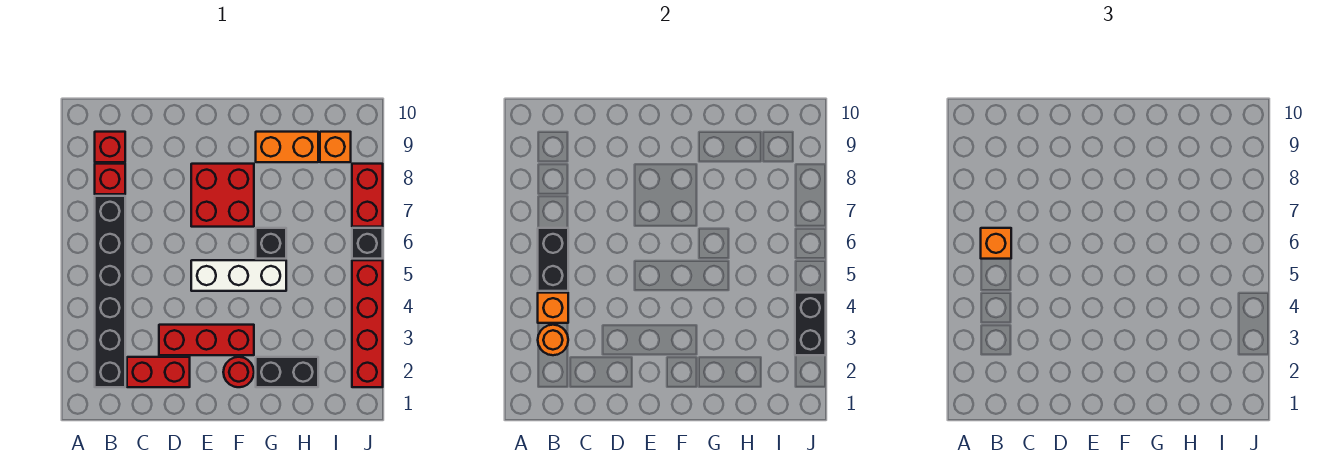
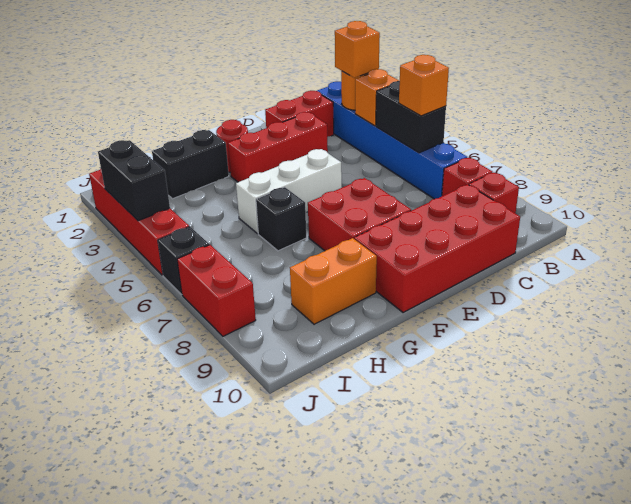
black brick B2:B7 level 1 -> blue brick B2:B7 level 1
none -> red brick C9:F10 level 1
orange brick I9 level 1 -> orange brick B3 level 3

